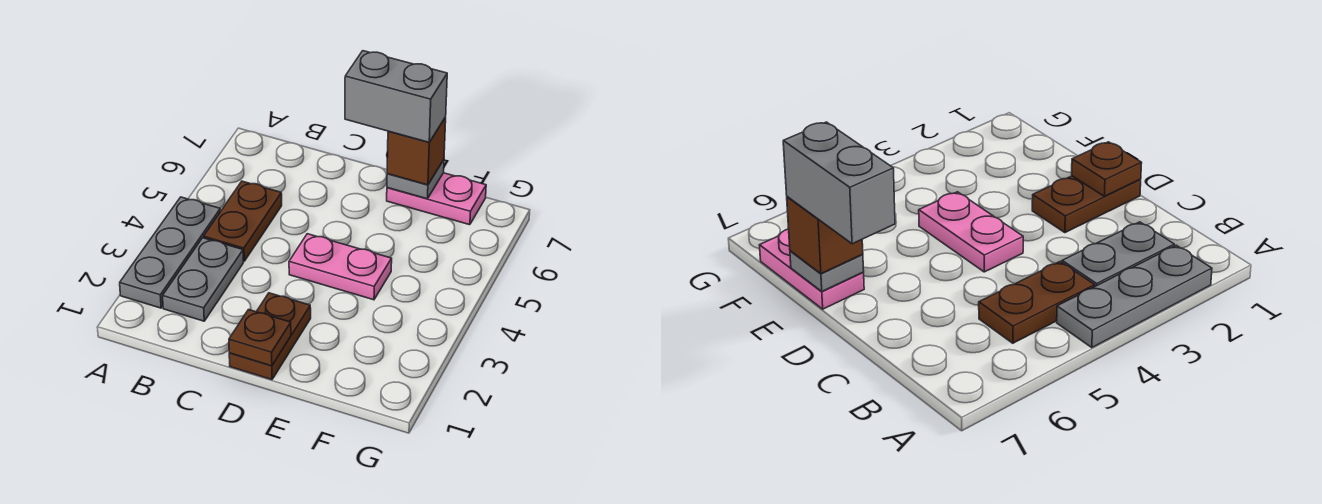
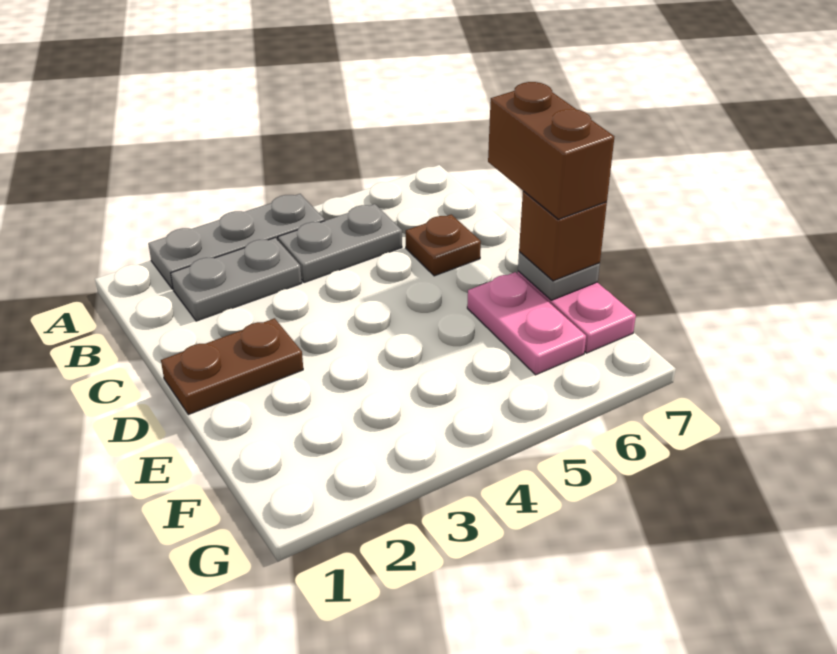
brown plate B4:B5 level 1 -> grey plate B4:B5 level 1
brown plate D1 level 2 -> brown plate C6 level 1
pink plate D4:E4 level 1 -> pink plate E6:F6 level 1
grey brick D7:E7 level 4 -> brown brick D7:E7 level 4

